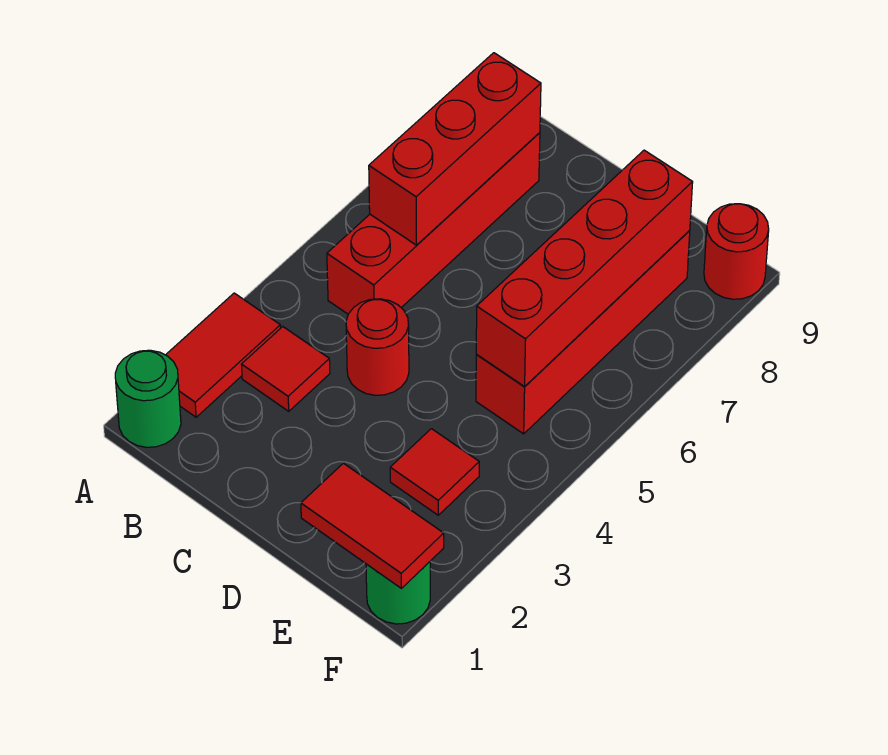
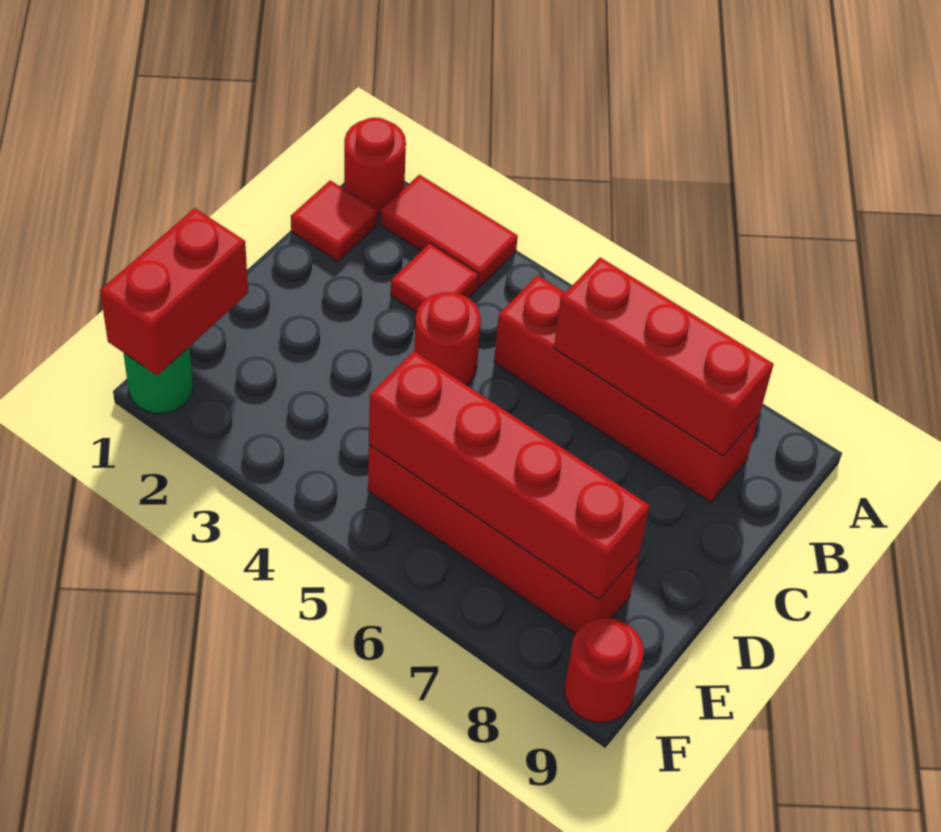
green round brick A1 level 1 -> red round brick A1 level 1
red tile E1:F1 level 2 -> red brick E1:F1 level 2
red tile E3 level 1 -> red tile B1 level 1

